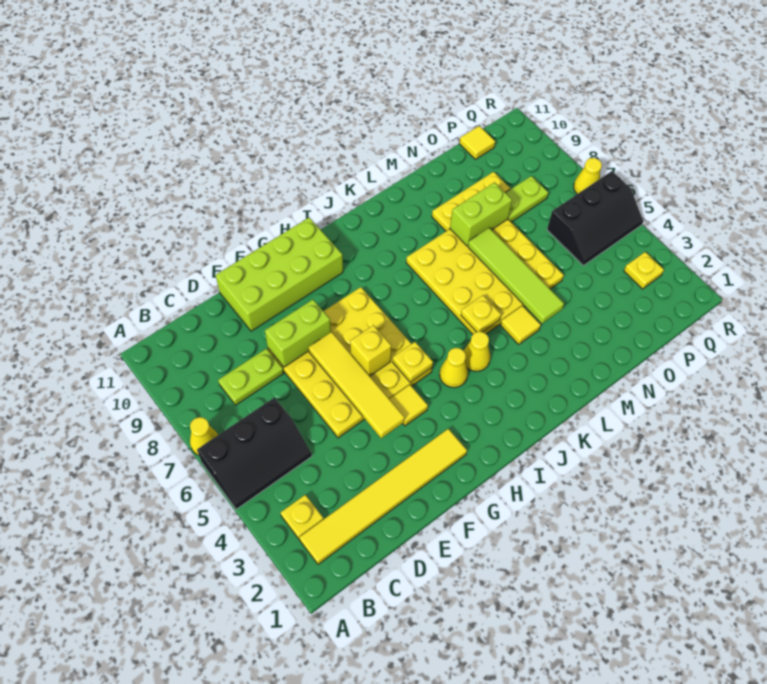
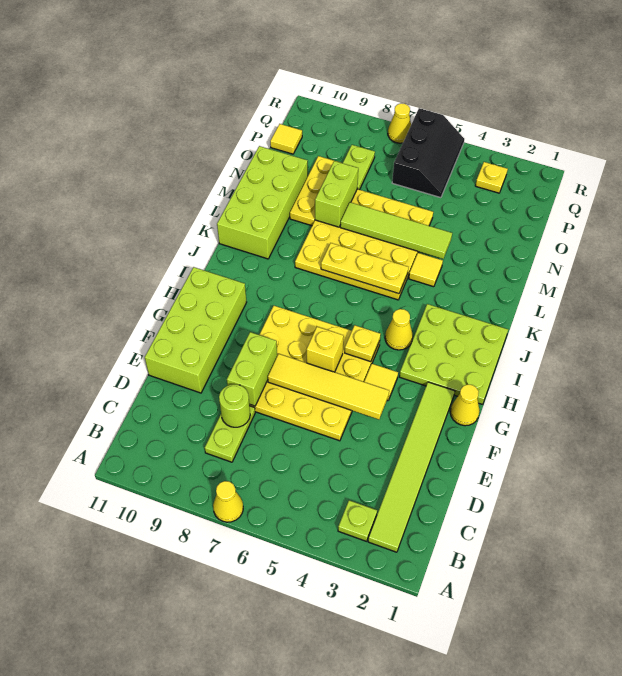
black slope A5:C6 level 1 top 6 -> none
yellow tile B2:G2 level 1 -> lime tile B2:G2 level 1
yellow plate B3 level 1 -> lime plate B3 level 1
none -> lime round brick D8 level 2
none -> lime plate H1:J3 level 1
yellow cone J4 level 1 -> yellow cone G1 level 1
yellow plate K5 level 2 -> yellow plate K5:K7 level 2
none -> lime brick K10:N11 level 1

